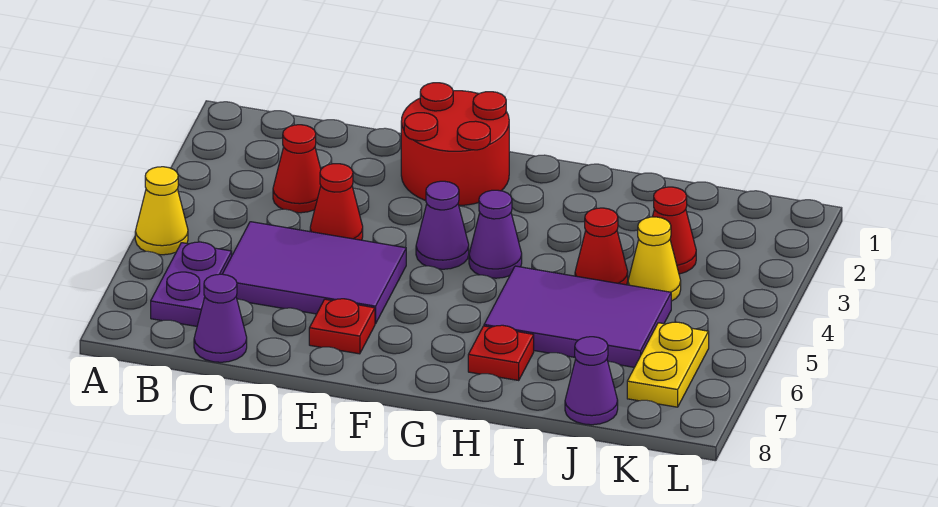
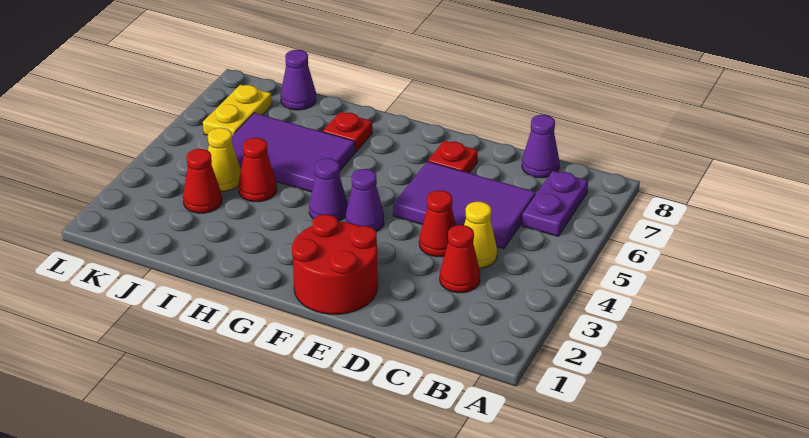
yellow cone A5 level 1 -> yellow cone C4 level 1

